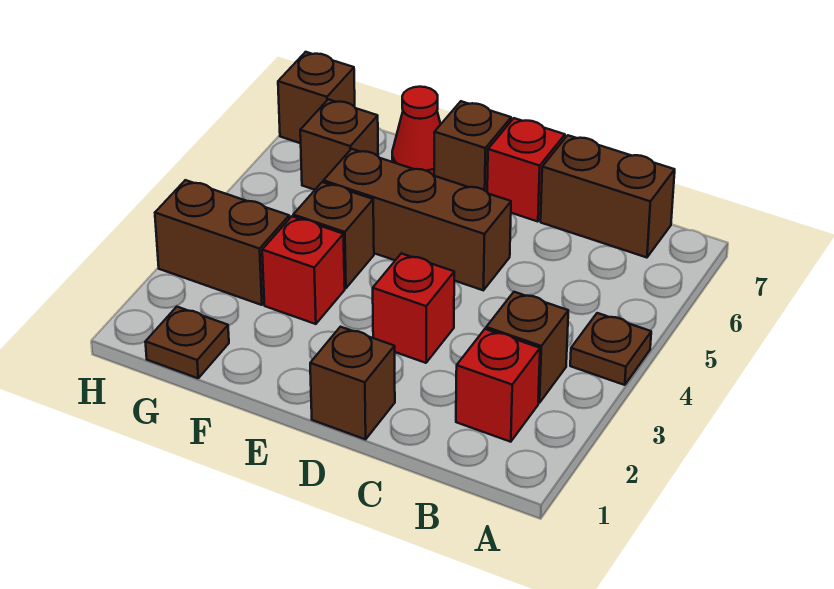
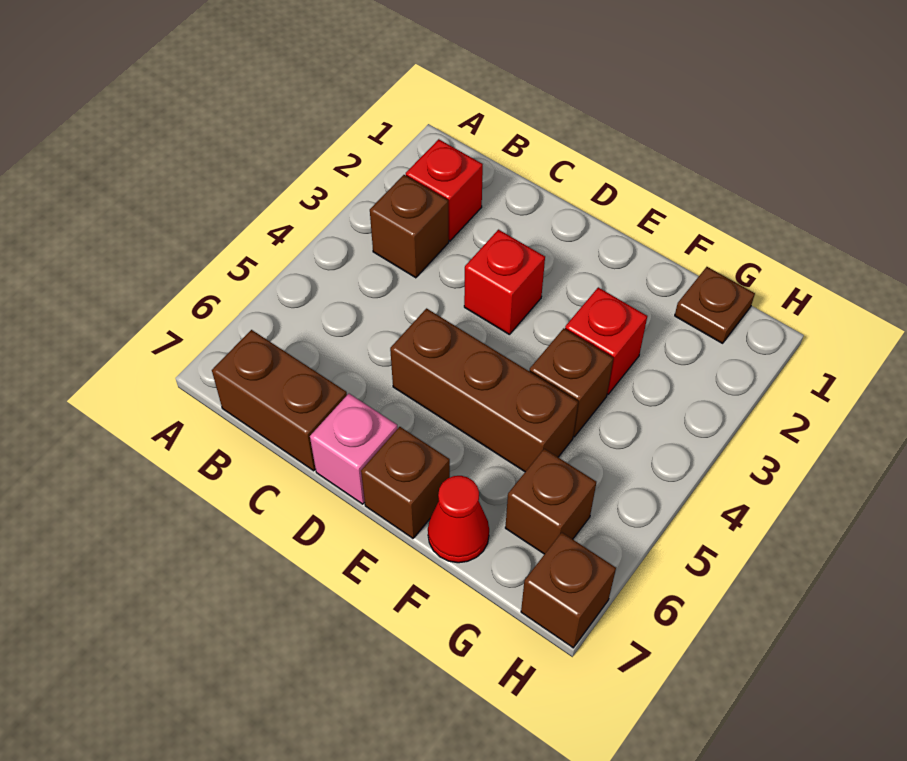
brown plate A4 level 1 -> none
brown brick D1 level 1 -> none
red brick D7 level 1 -> pink brick D7 level 1
brown brick G3:H3 level 1 -> none

